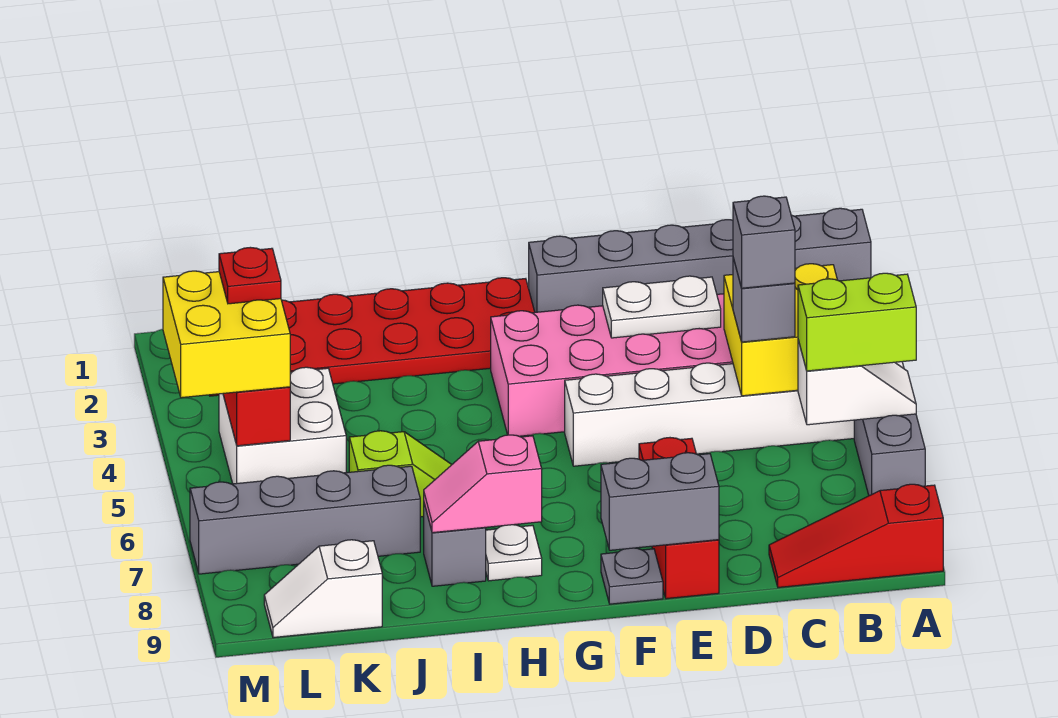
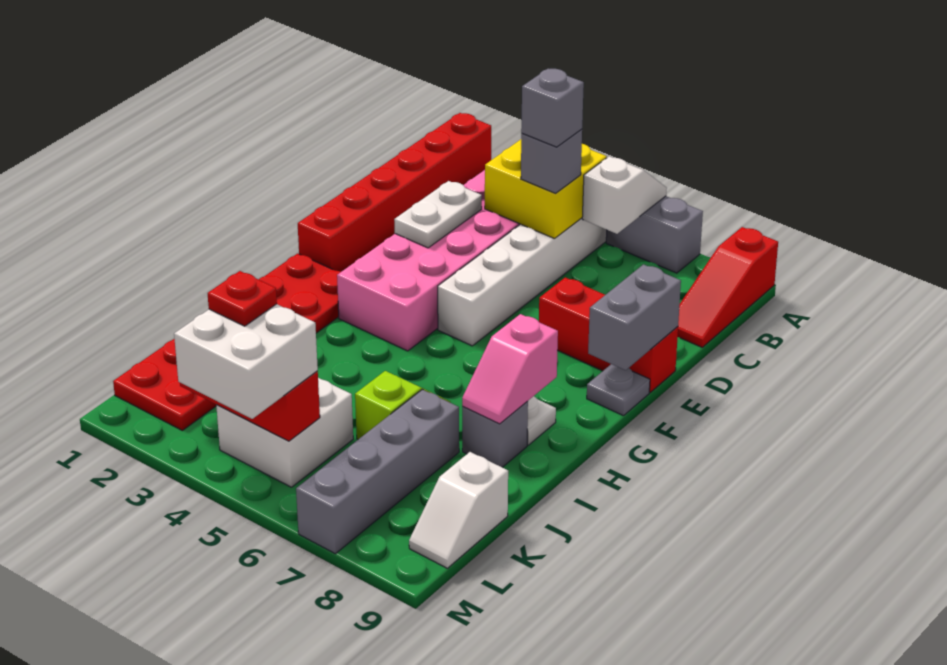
grey brick A1:F1 level 1 -> red brick A1:F1 level 1
lime brick A6:B6 level 3 -> none
yellow brick L4:M5 level 3 -> white brick L4:M5 level 3

